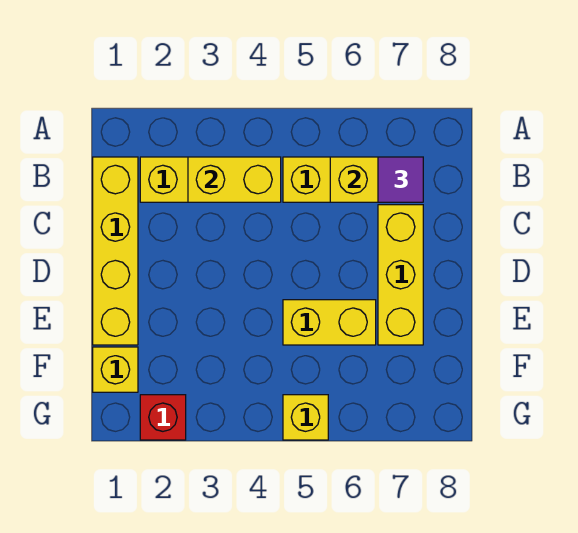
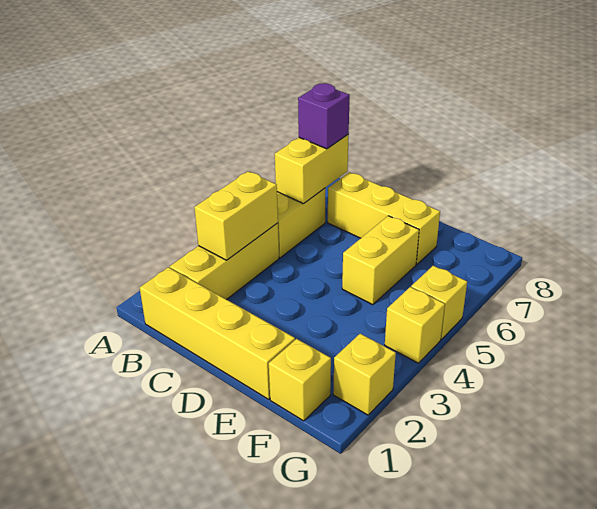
purple tile B7 level 3 -> purple brick B7 level 3
red brick G2 level 1 -> yellow brick G2 level 1
none -> yellow brick G4 level 1

